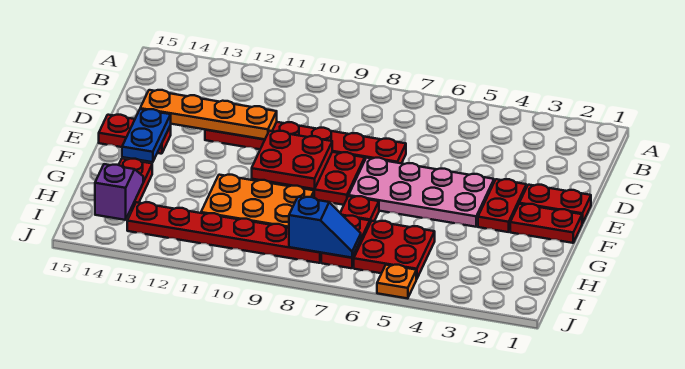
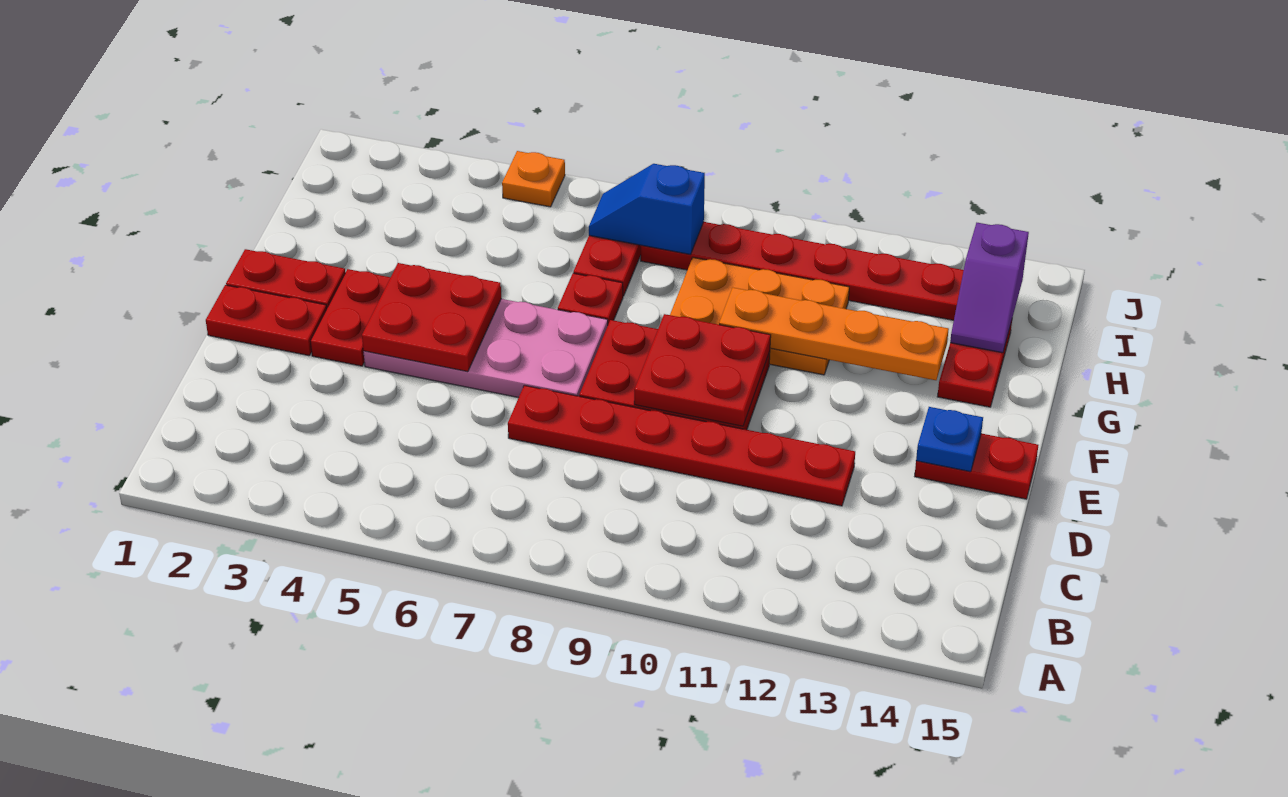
orange plate D11:D14 level 2 -> orange plate G10:G13 level 2
blue plate E14:F14 level 2 -> blue plate E14 level 2
red plate H5:I6 level 1 -> red plate E4:F5 level 2

